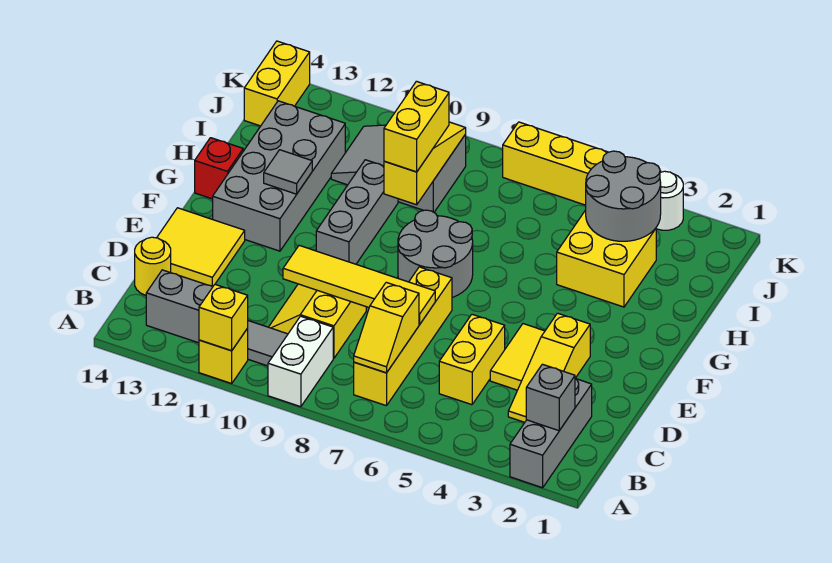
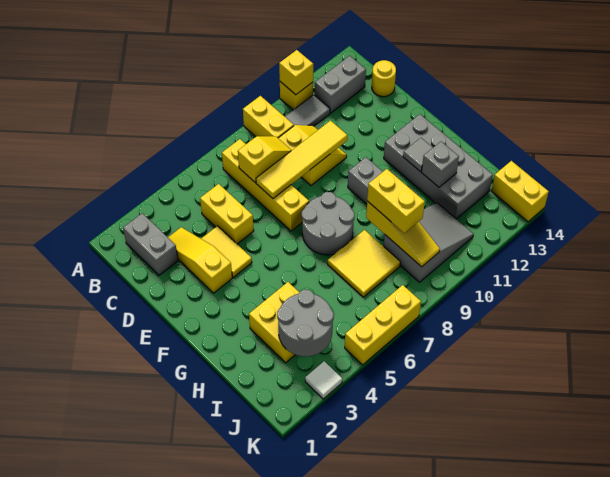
grey brick A2:C2 level 1 -> grey brick B2:C2 level 1
white brick A9:B9 level 1 -> yellow brick A9:B9 level 1
grey brick B2 level 2 -> grey brick H12 level 2
yellow slope B7:C7 level 2 top C -> yellow slope C7:C8 level 2 top 7
yellow tile D13:E14 level 1 -> yellow tile H7:I8 level 1
red brick G14 level 1 -> none
white round brick K3 level 1 -> white tile K3 level 1

